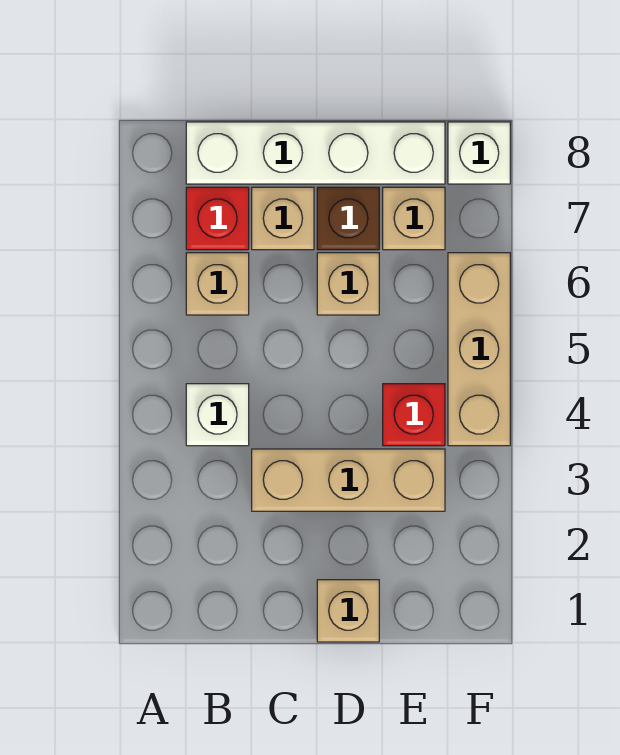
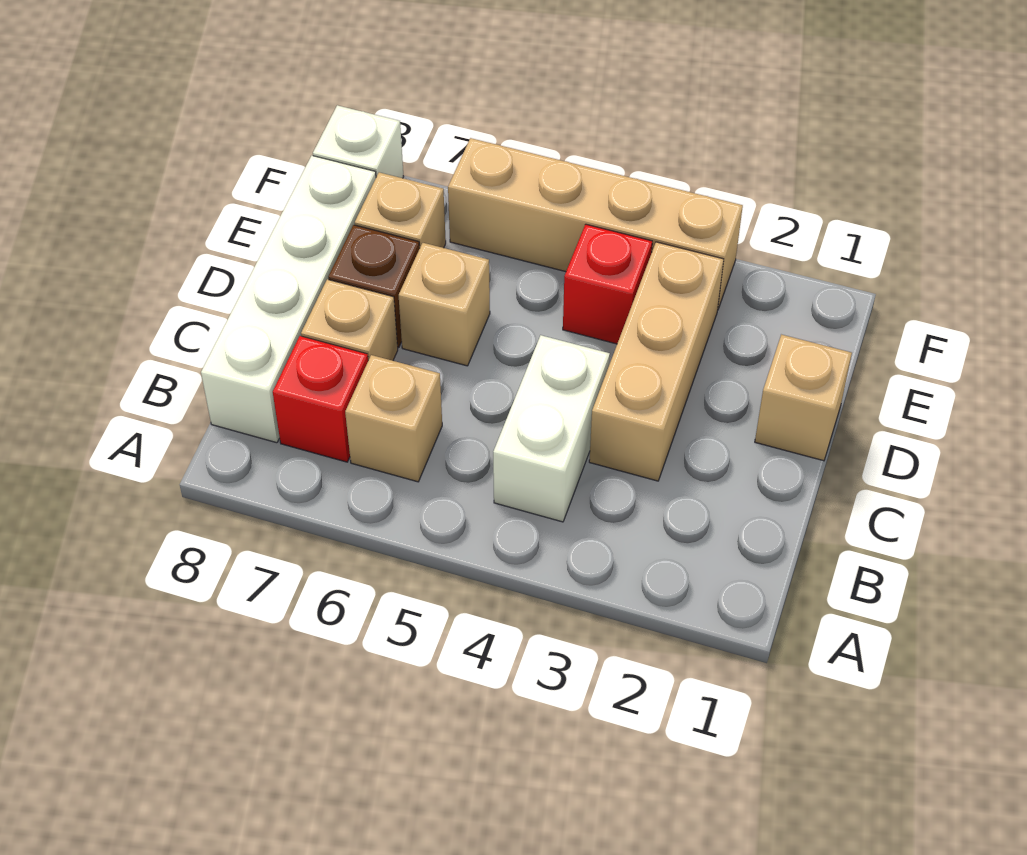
white brick B4 level 1 -> white brick B4:C4 level 1
tan brick F4:F6 level 1 -> tan brick F3:F6 level 1

